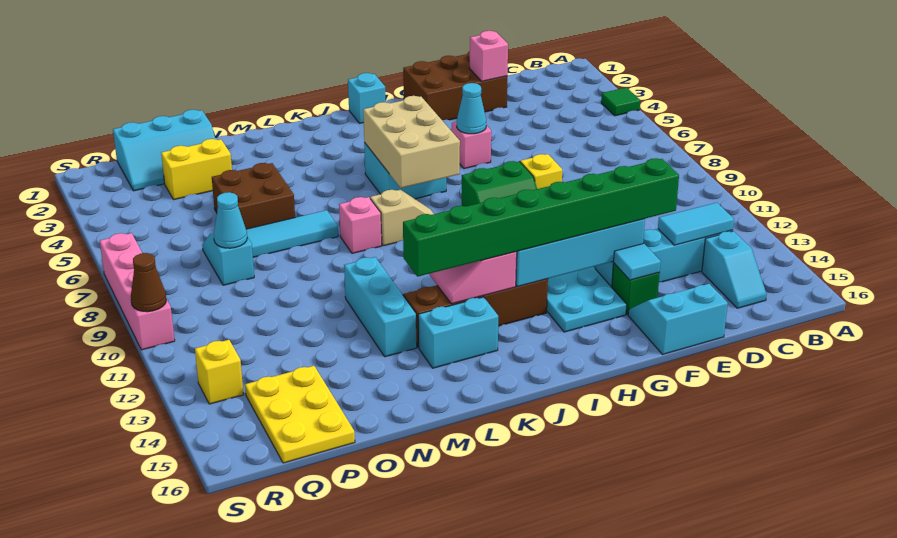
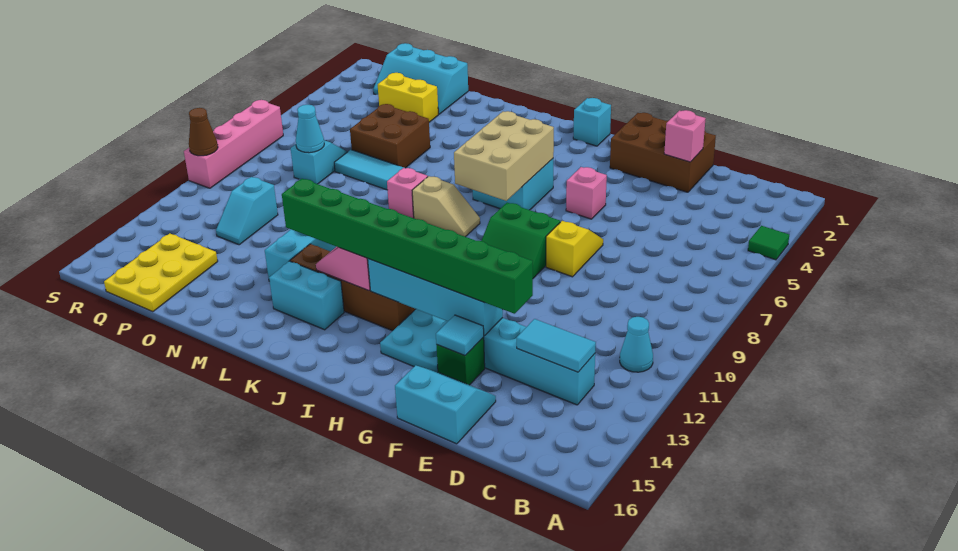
cyan slope C14:C15 level 1 top 14 -> cyan slope P11:P12 level 1 top 11
cyan cone G5 level 2 -> cyan cone B11 level 1
yellow brick R13 level 1 -> none

